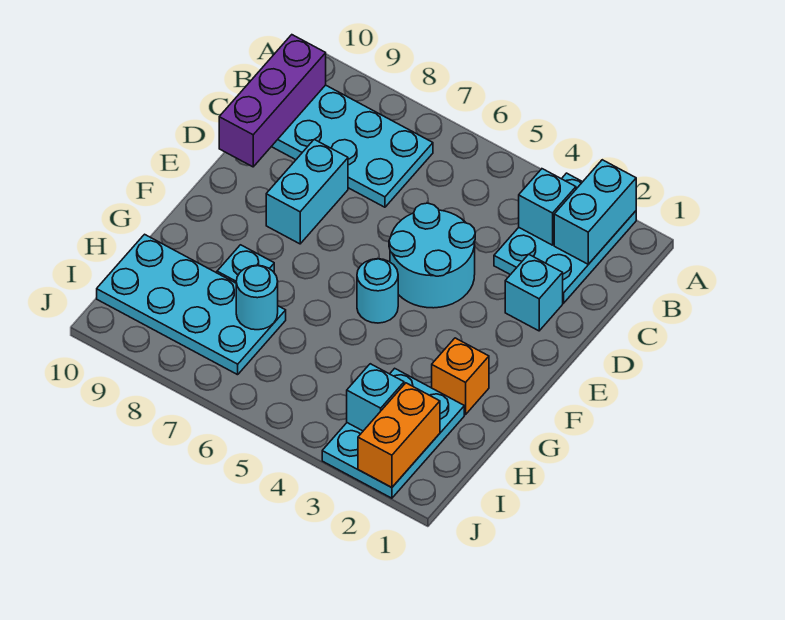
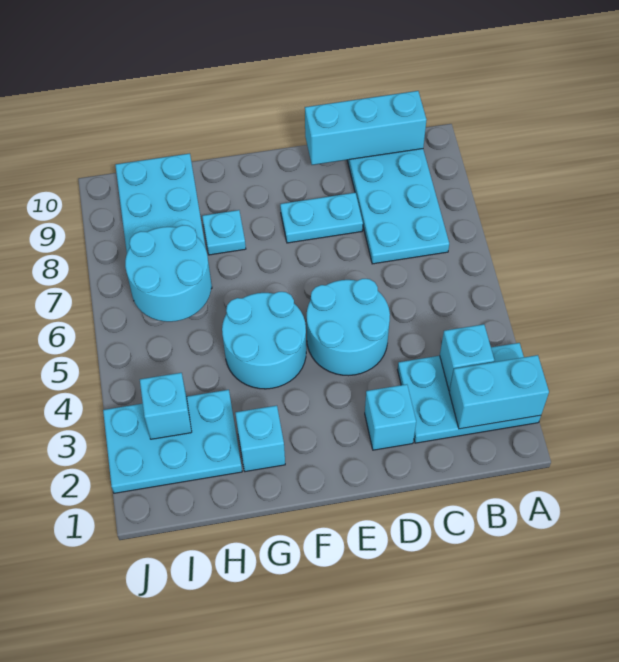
purple brick B10:D10 level 2 -> cyan brick B10:D10 level 2
cyan brick D8:E8 level 1 -> cyan plate D8:E8 level 1
cyan round brick F5 level 1 -> cyan round brick F4:G5 level 1
orange brick G2 level 1 -> cyan brick G2 level 1
cyan round brick H7 level 2 -> cyan round brick H6:I7 level 2
orange brick I2:J2 level 2 -> none

